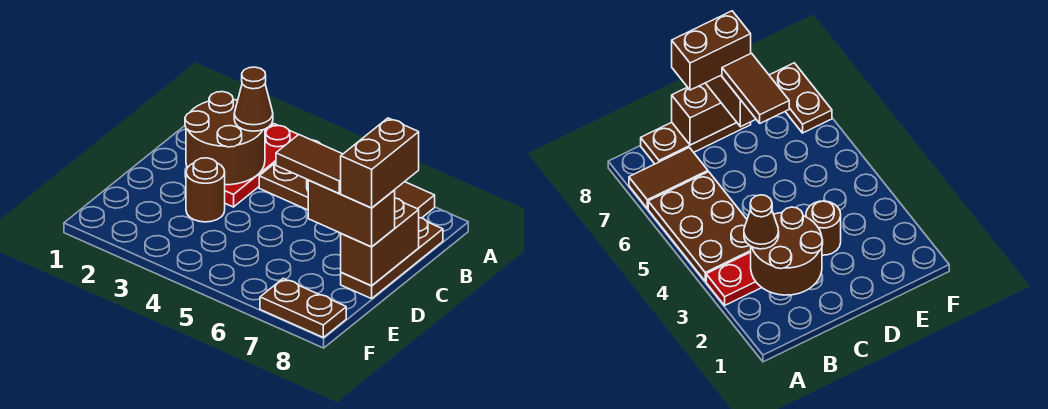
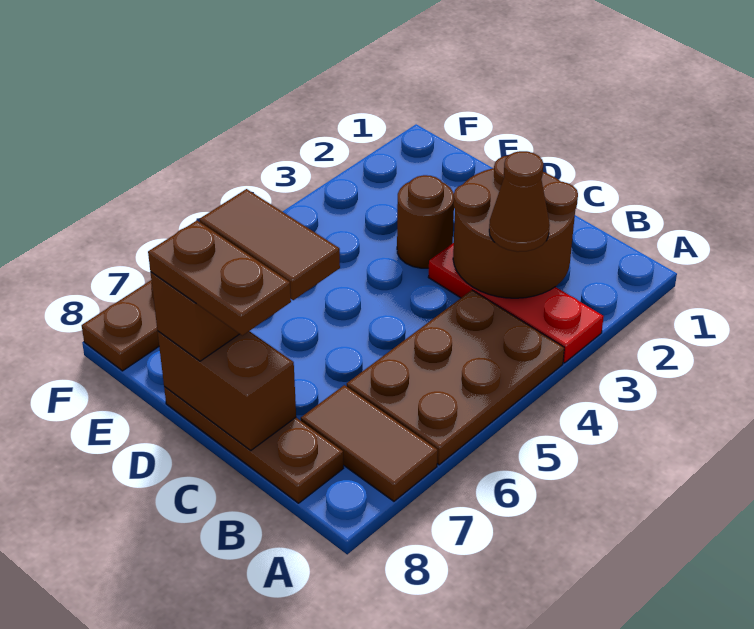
brown brick C8:D8 level 4 -> brown plate C8:D8 level 4
brown tile D6:D7 level 4 -> brown tile C7:D7 level 4

